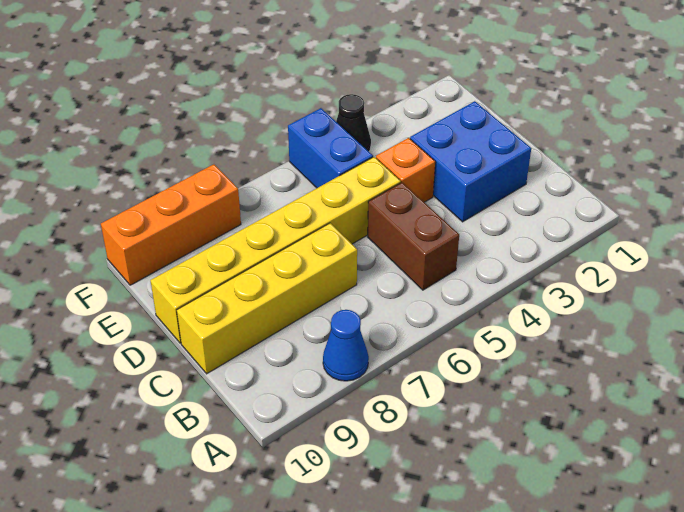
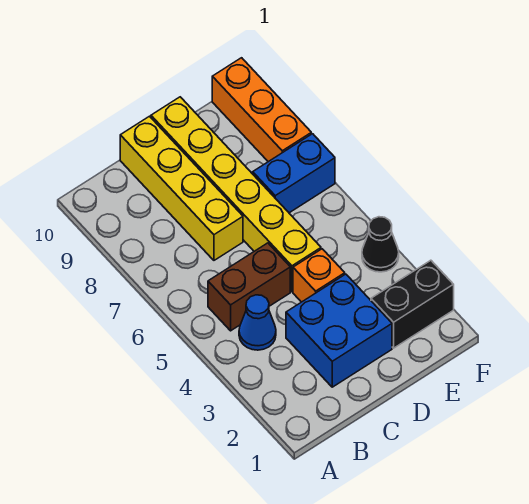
blue cone A8 level 1 -> blue cone B4 level 1
none -> black brick E2:F2 level 1
blue brick E5:F5 level 1 -> blue brick E7:F7 level 1

